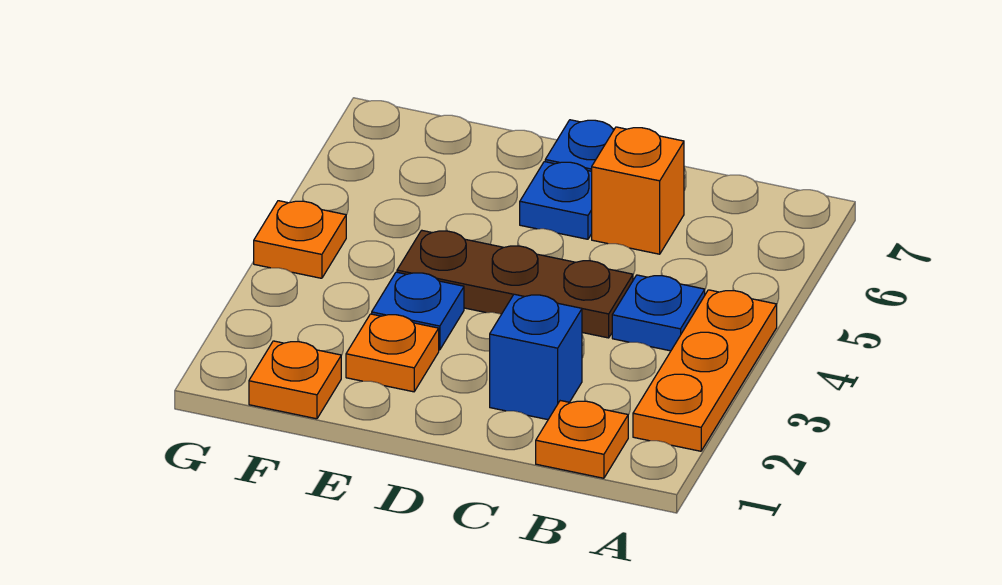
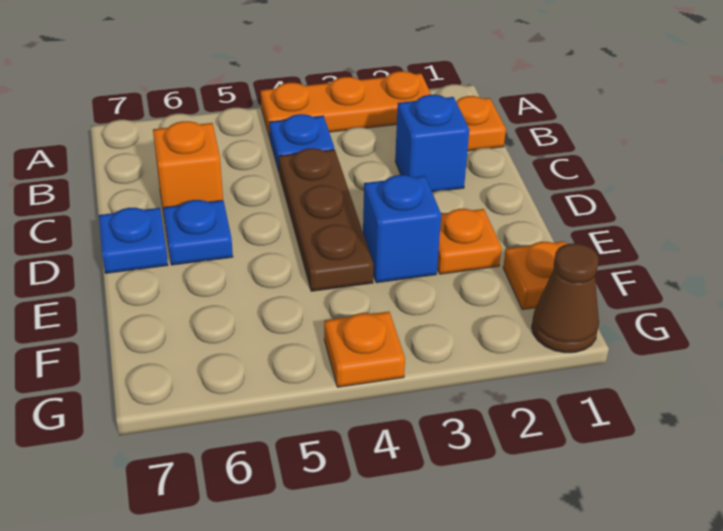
blue plate E3 level 1 -> blue brick E3 level 1
none -> brown cone G1 level 1

